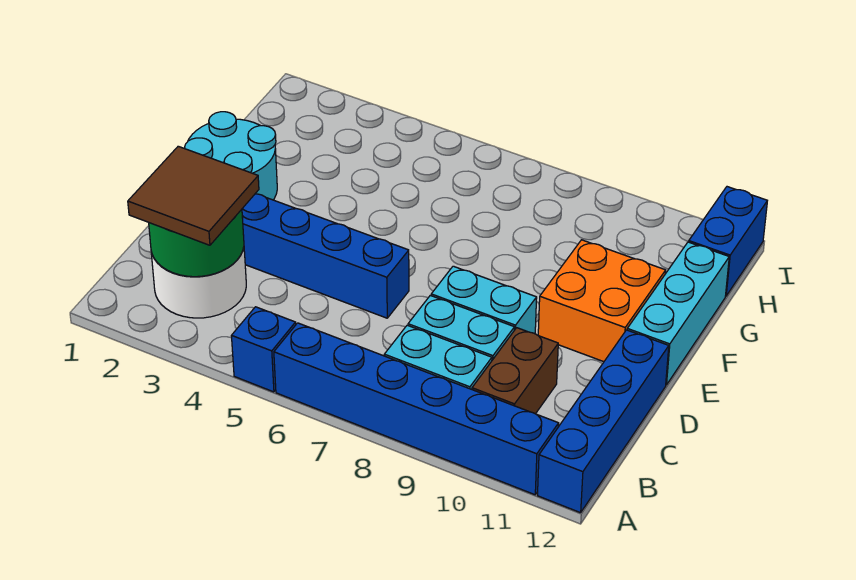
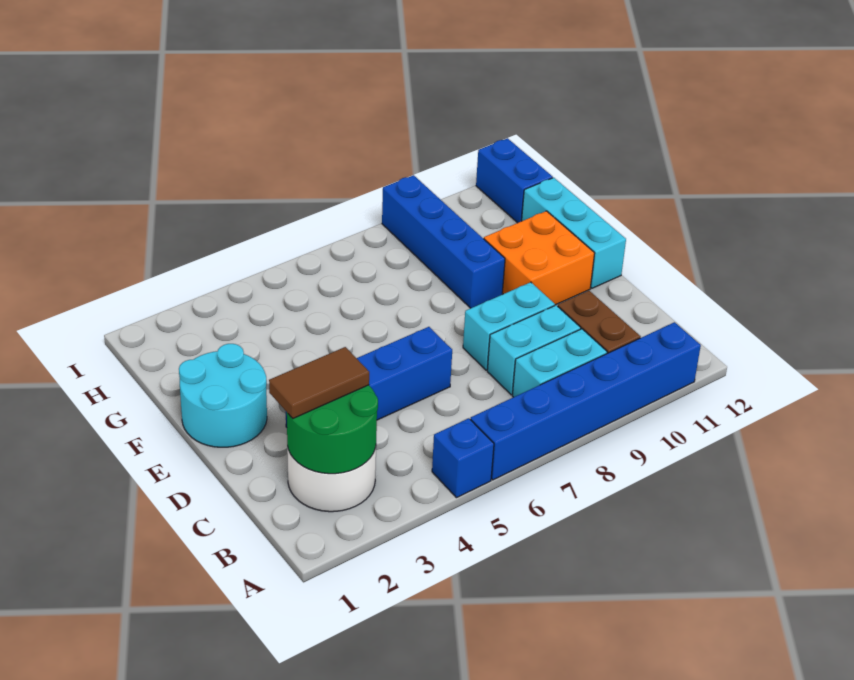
blue brick A12:D12 level 1 -> blue brick F9:I9 level 1
brown tile B2:C3 level 3 -> brown tile C2:C3 level 3

